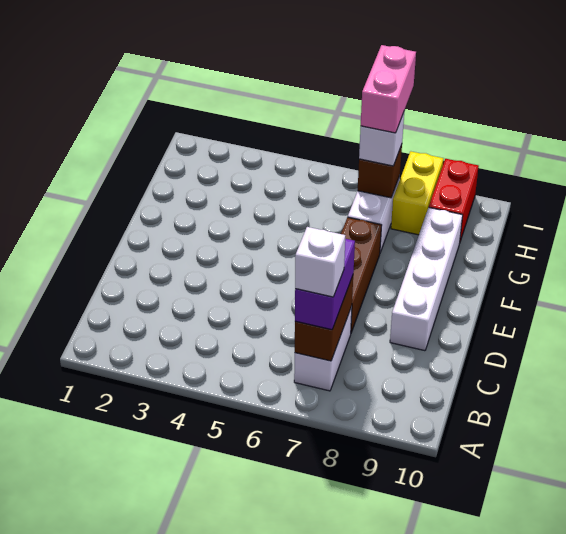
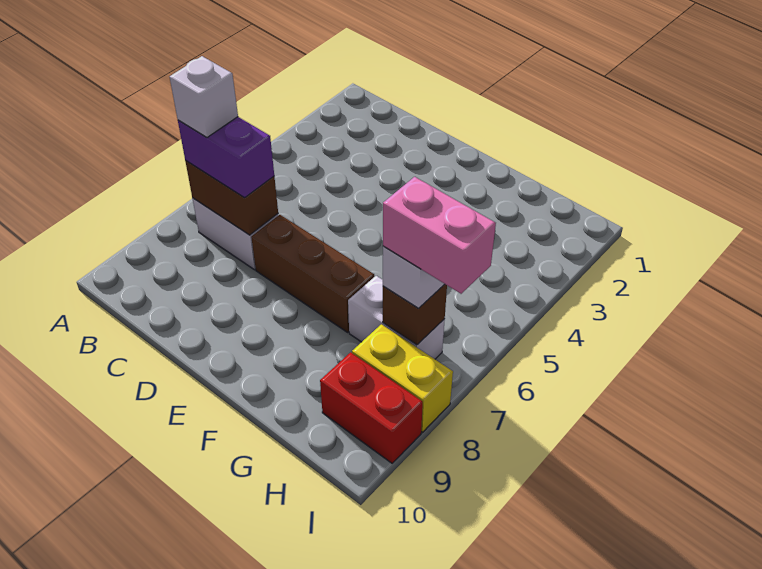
white brick D9:G9 level 1 -> none

